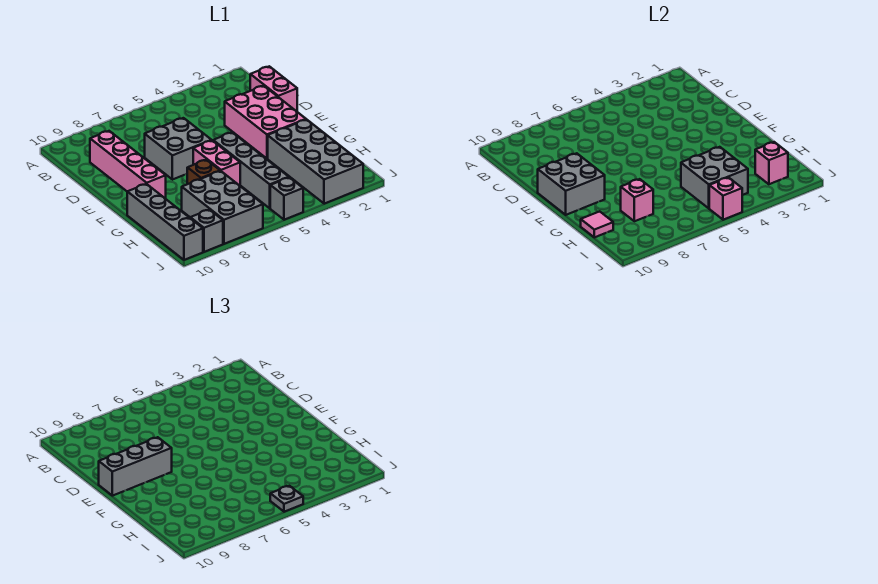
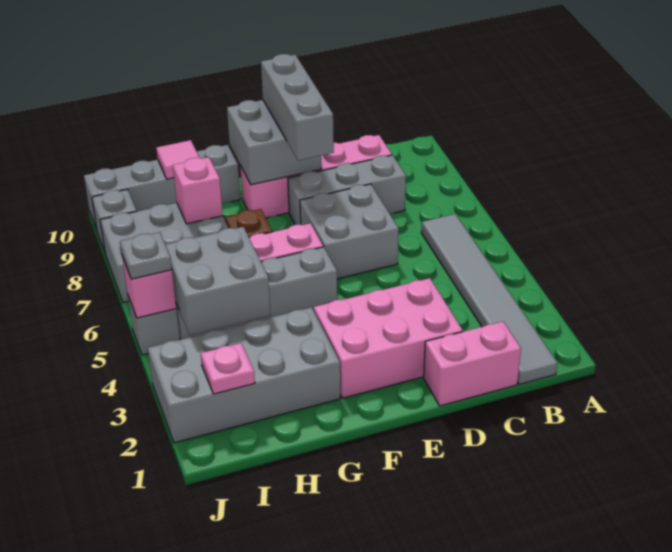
none -> grey tile B1:B6 level 1
none -> grey brick C8:E8 level 1
pink brick I2 level 2 -> pink plate I2 level 2

